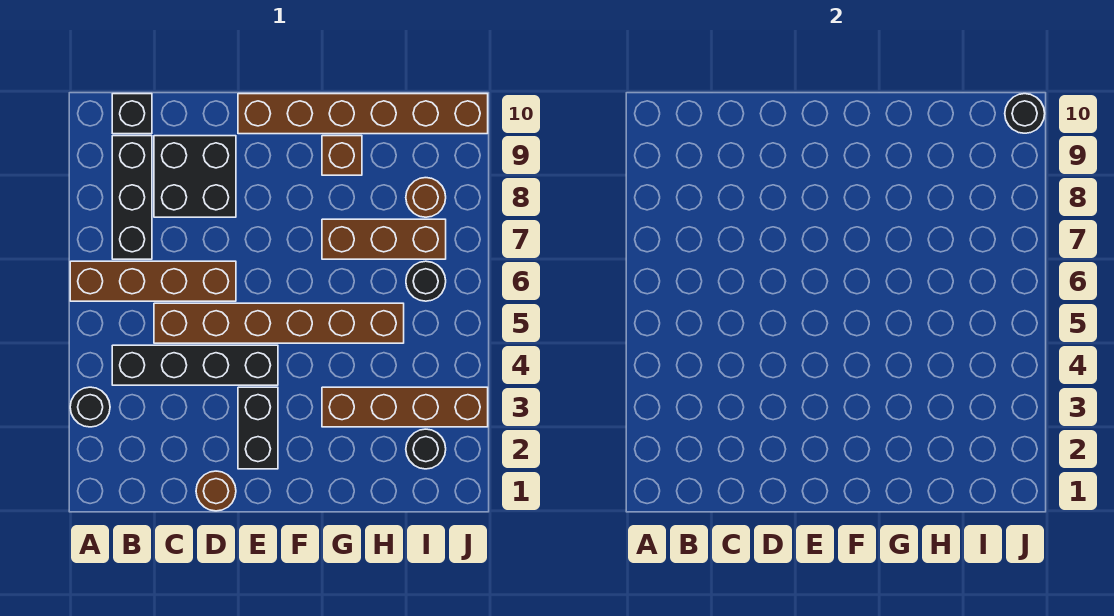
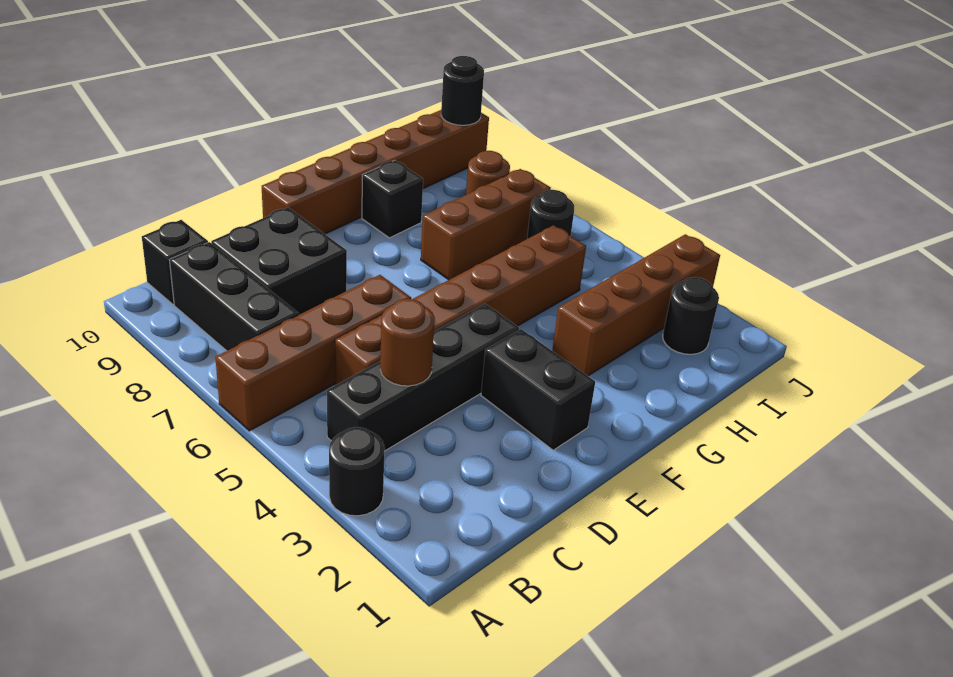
brown round brick D1 level 1 -> brown round brick C4 level 2
brown brick G9 level 1 -> black brick G9 level 1

